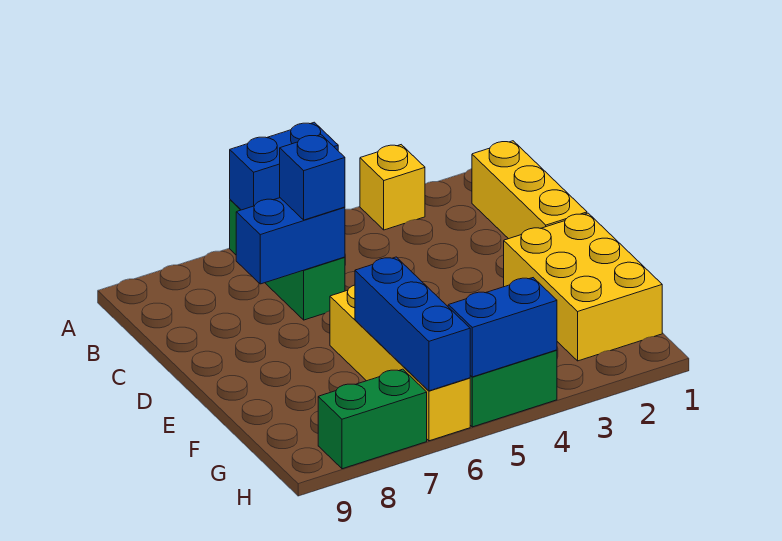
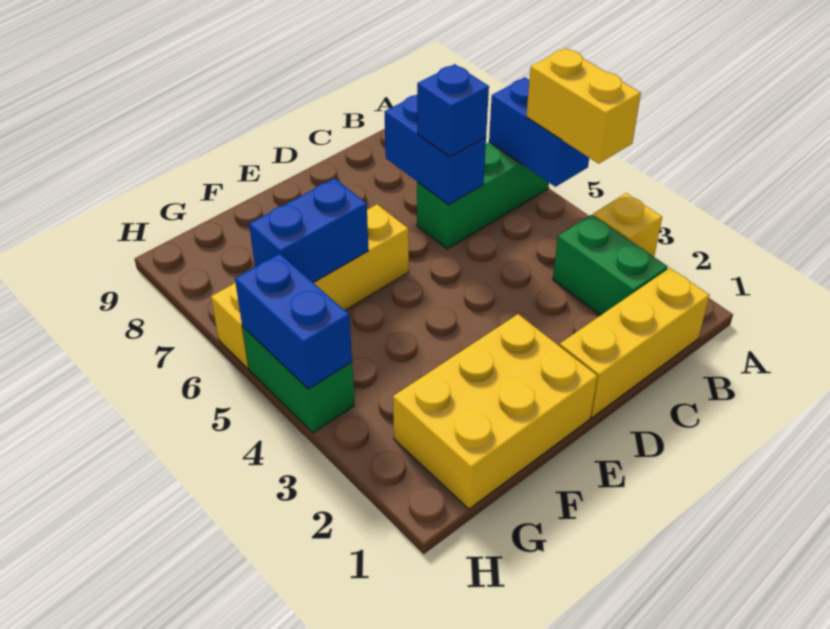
none -> yellow brick A4:A5 level 3
blue brick F6:H6 level 2 -> blue brick F6:G6 level 2
green brick H7:H8 level 1 -> green brick B2:B3 level 1

